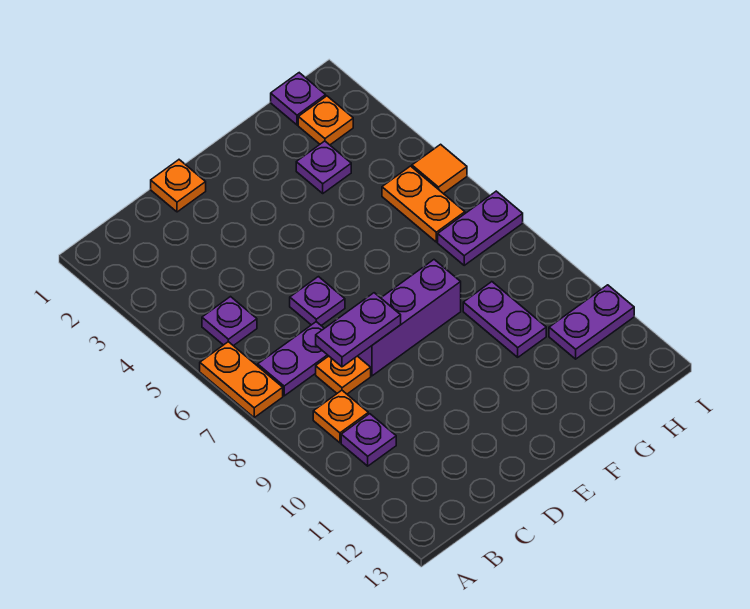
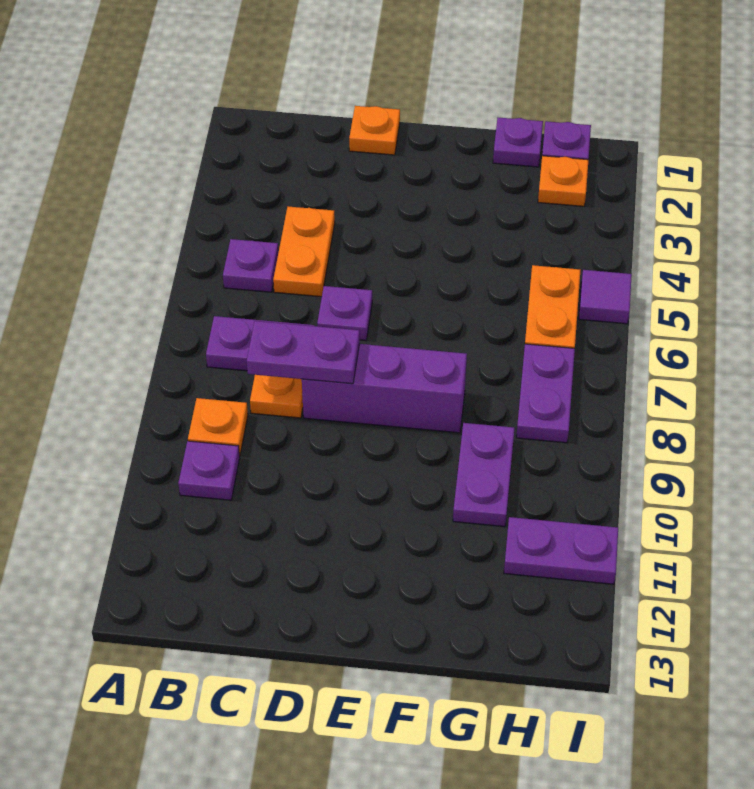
orange plate A6:A7 level 1 -> orange plate C4:C5 level 1
purple plate G3 level 1 -> purple plate G1 level 1
purple plate H7:I7 level 1 -> purple plate H7:H8 level 1
orange tile I5 level 1 -> purple tile I5 level 1

